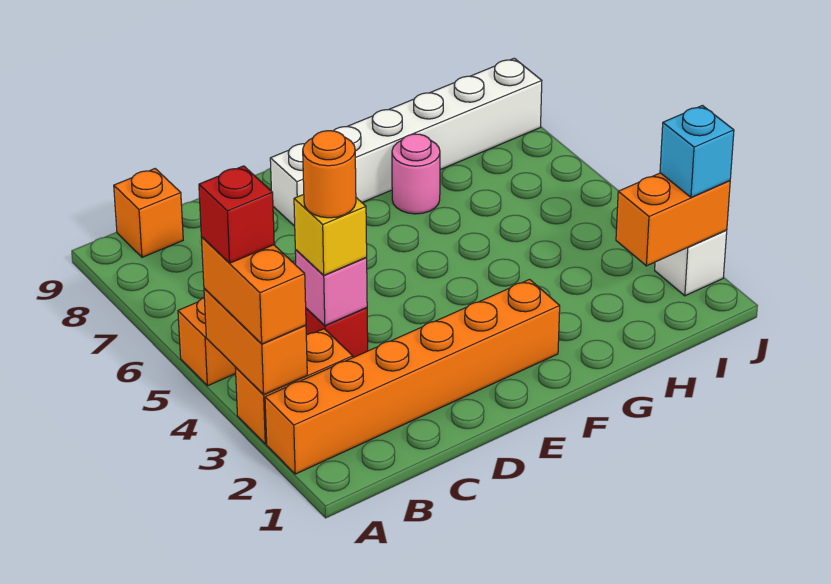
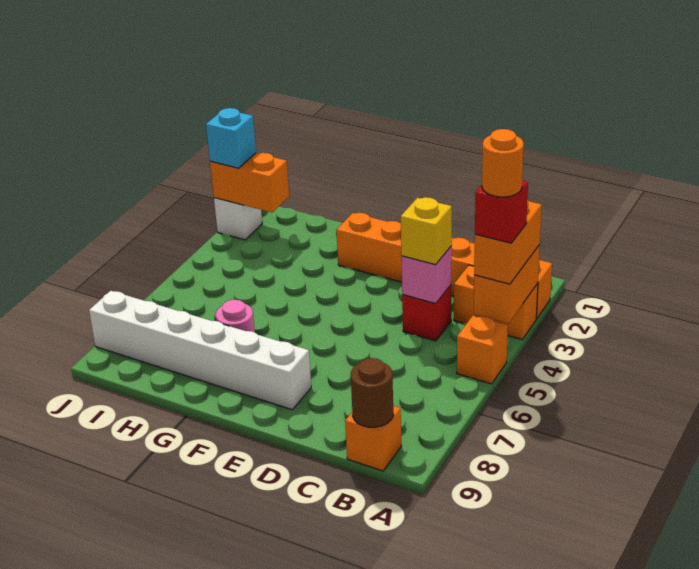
none -> brown round brick B9 level 2
orange round brick C4 level 4 -> orange round brick A4 level 5

